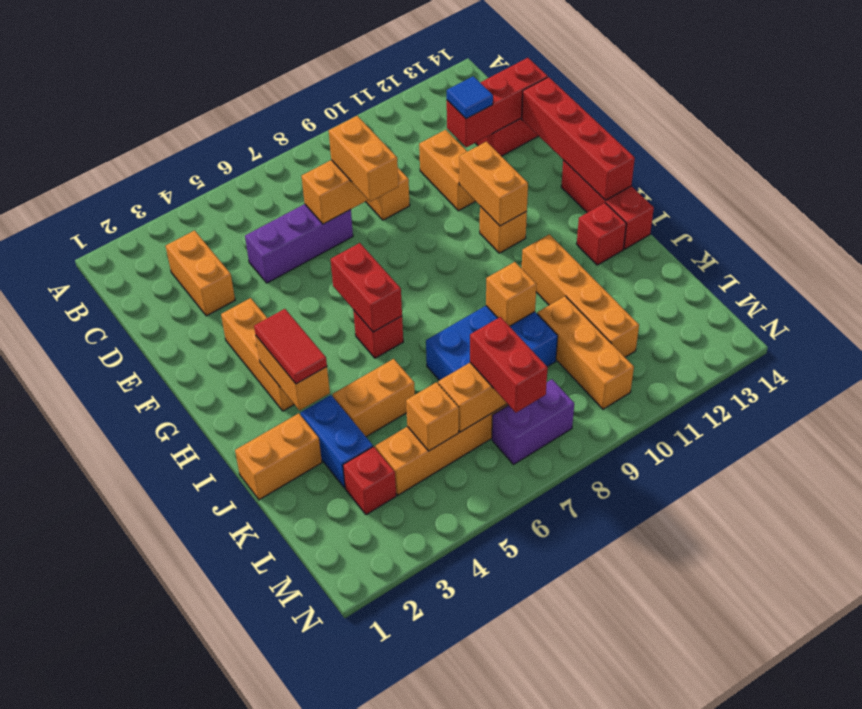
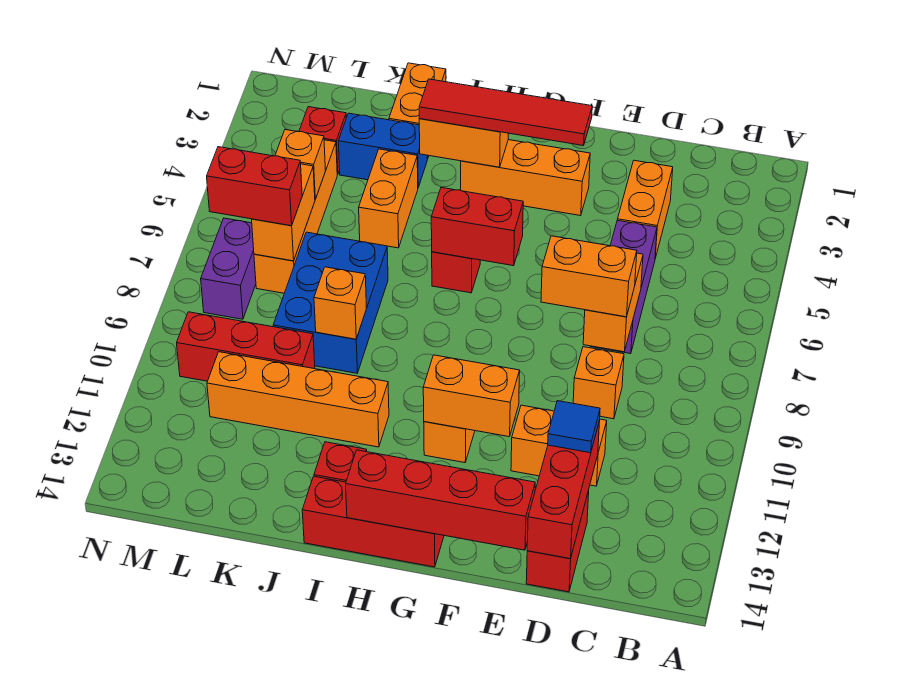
orange brick C3:D3 level 1 -> orange brick D3:D4 level 1
red tile H3:I3 level 3 -> red tile F3:I3 level 3
orange brick K10:M10 level 1 -> red brick K10:M10 level 1

